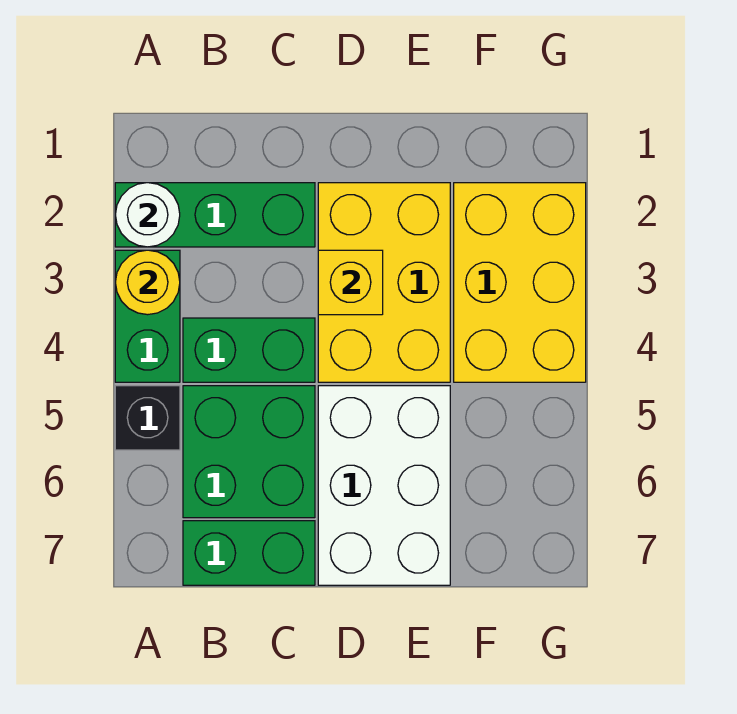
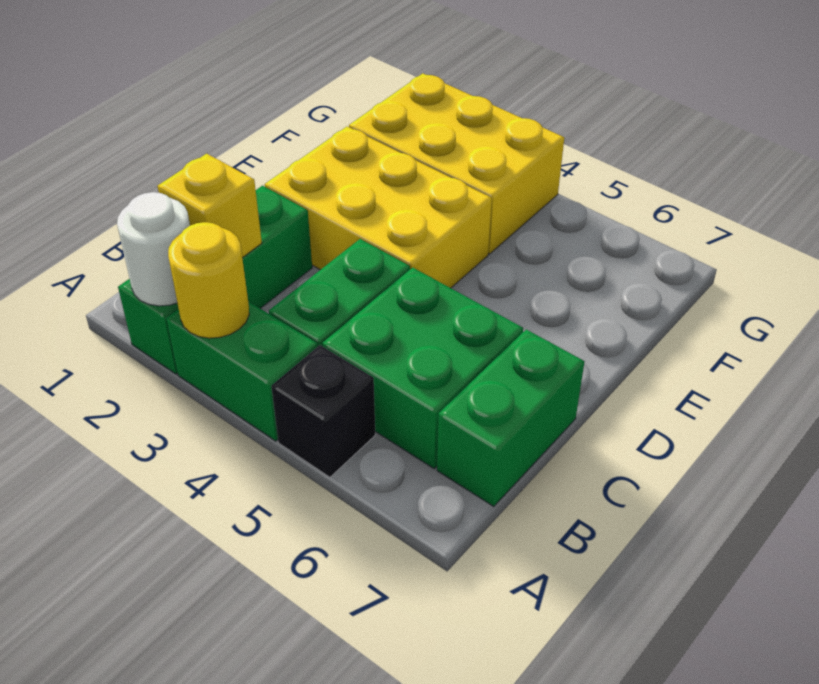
yellow brick D3 level 2 -> yellow brick B2 level 2
white brick D5:E7 level 1 -> none

